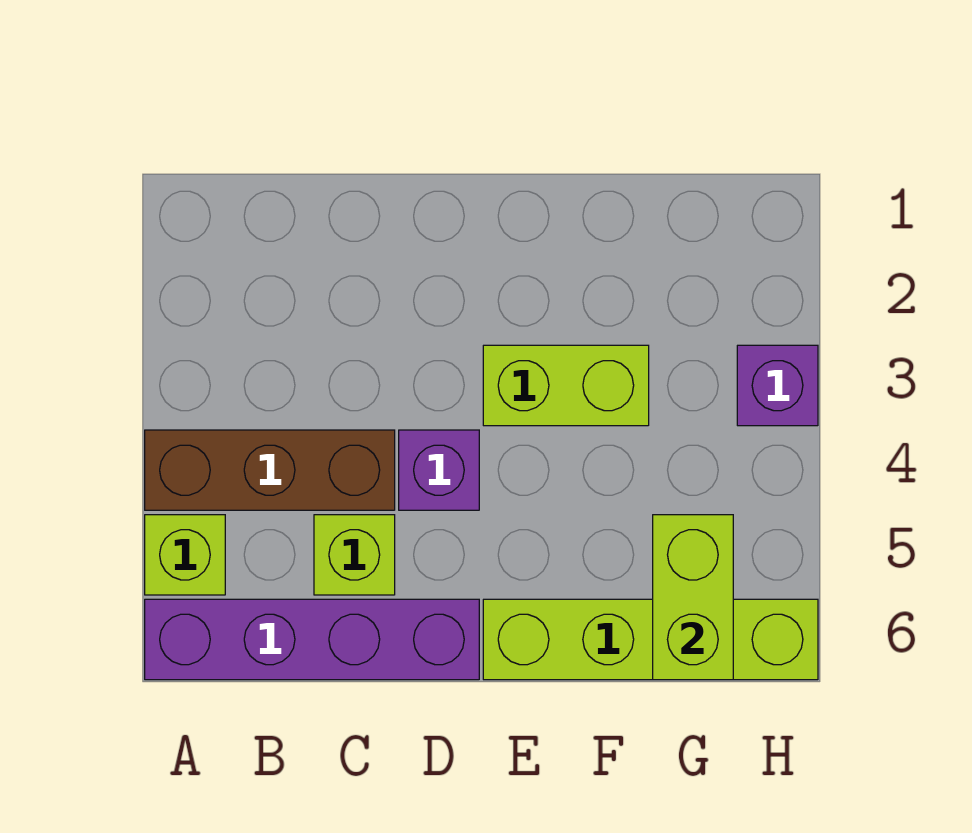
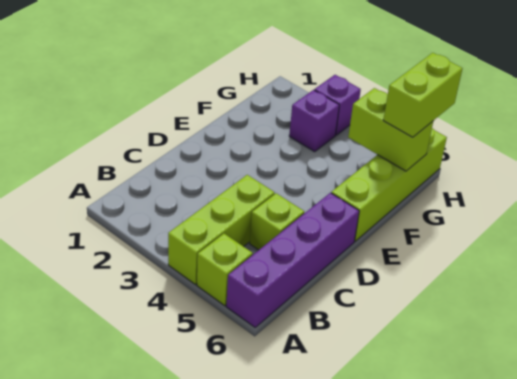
brown brick A4:C4 level 1 -> lime brick A4:C4 level 1
purple brick D4 level 1 -> purple brick G3 level 1
lime brick E3:F3 level 1 -> lime brick G6:H6 level 3

